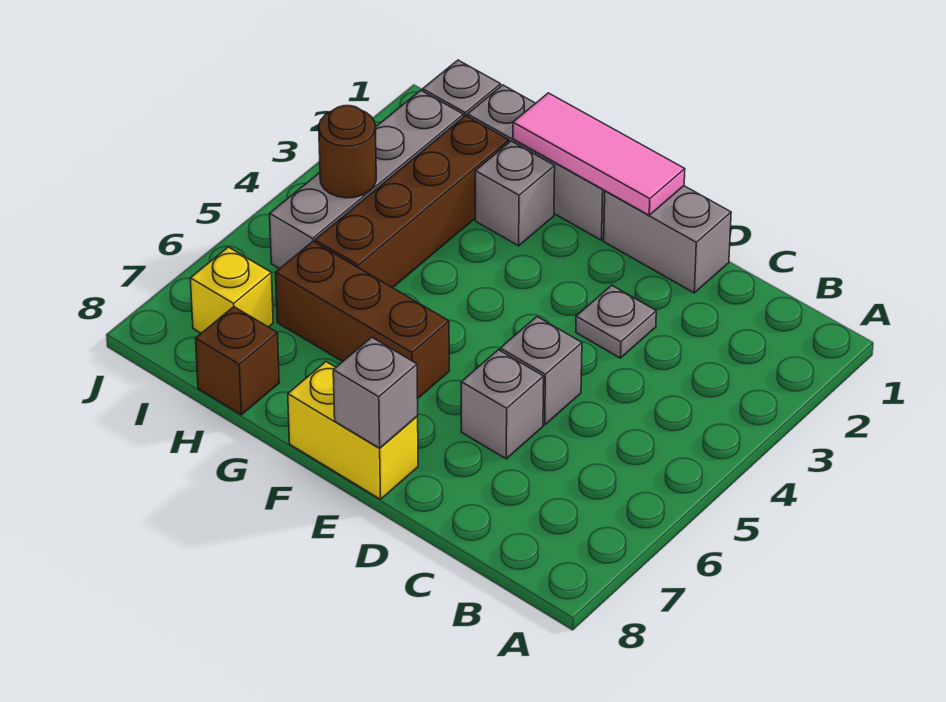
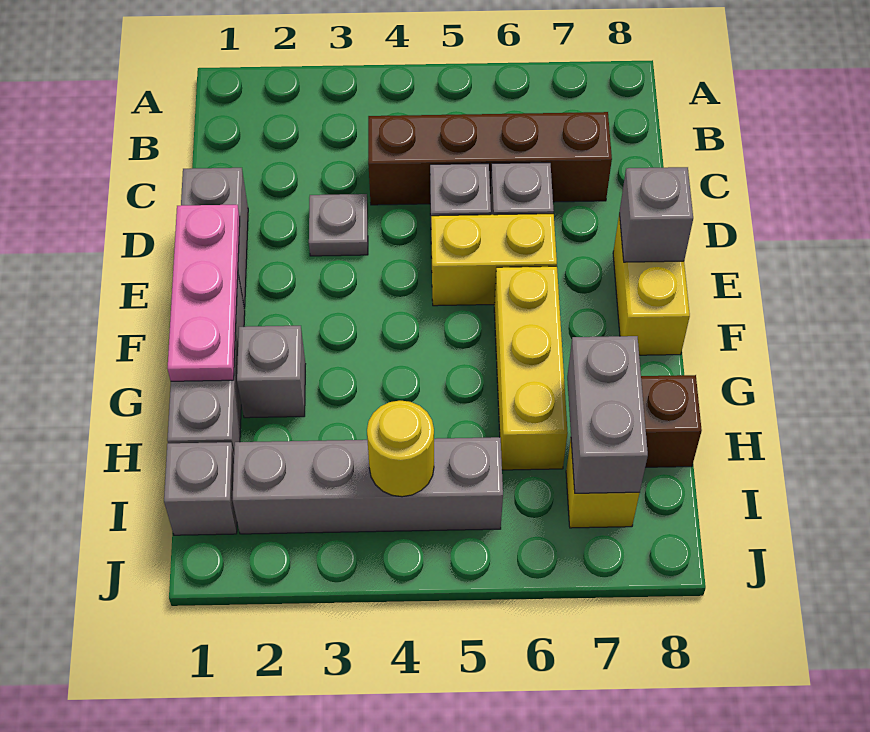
pink tile E1:G1 level 2 -> pink plate E1:G1 level 2
none -> yellow brick E5:E6 level 1
brown brick F6:H6 level 1 -> yellow brick F6:H6 level 1
brown brick H2:H5 level 1 -> brown brick C4:C7 level 1
none -> grey brick H7:I7 level 2
brown round brick I4 level 2 -> yellow round brick I4 level 2

